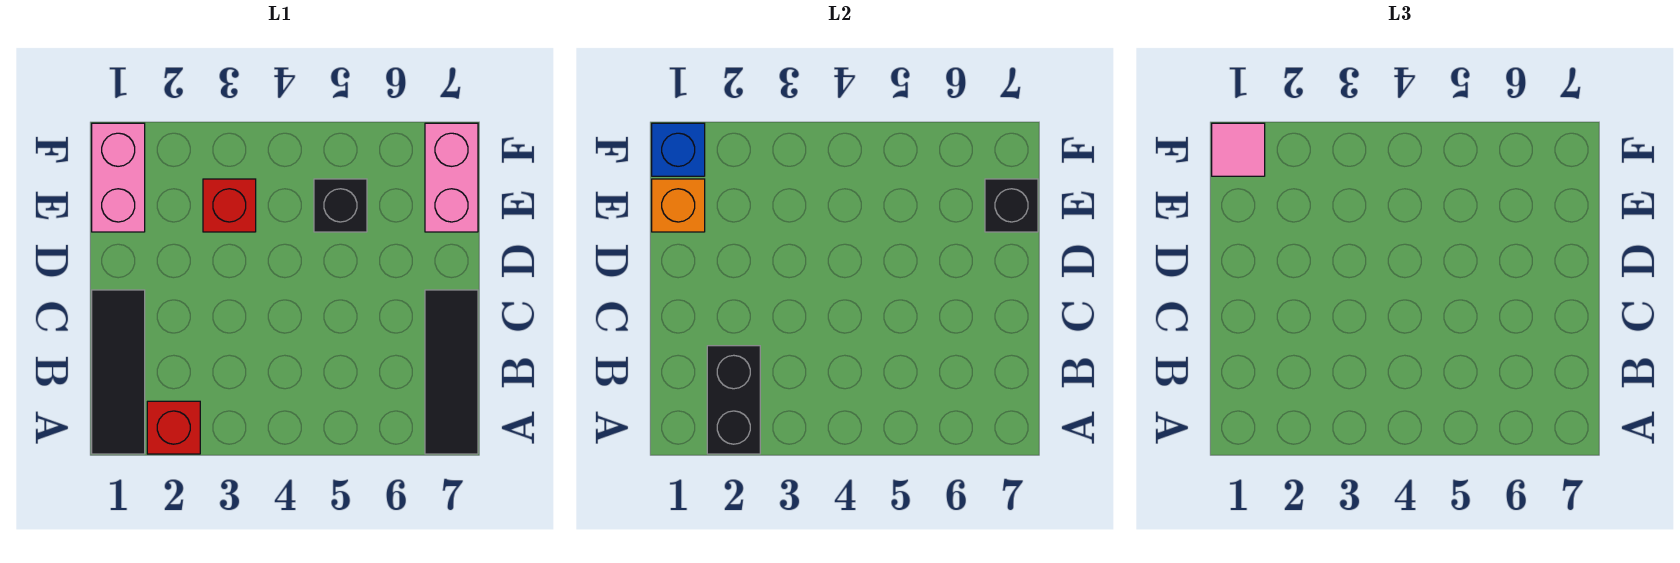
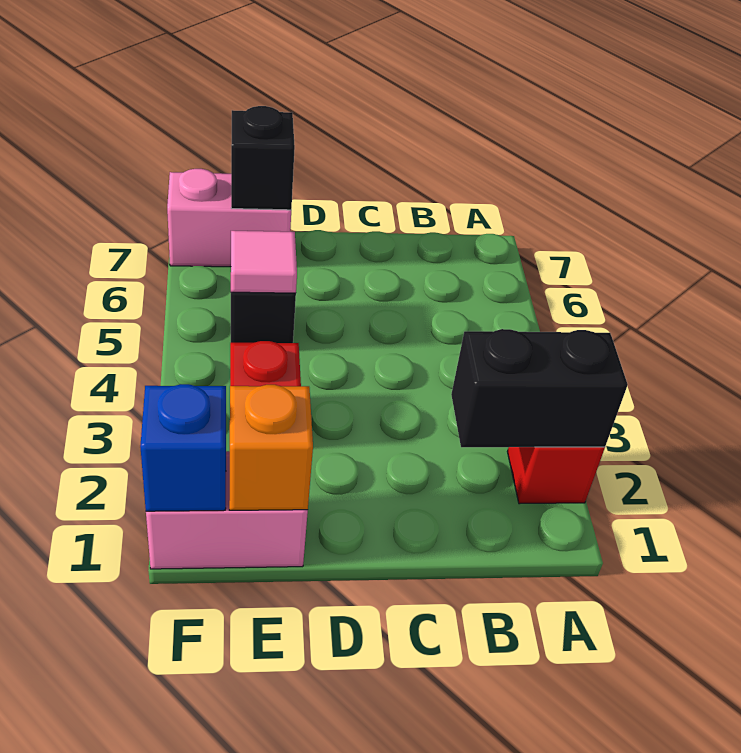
black tile A1:C1 level 1 -> none
black tile A7:C7 level 1 -> none
pink tile F1 level 3 -> pink tile E5 level 2

